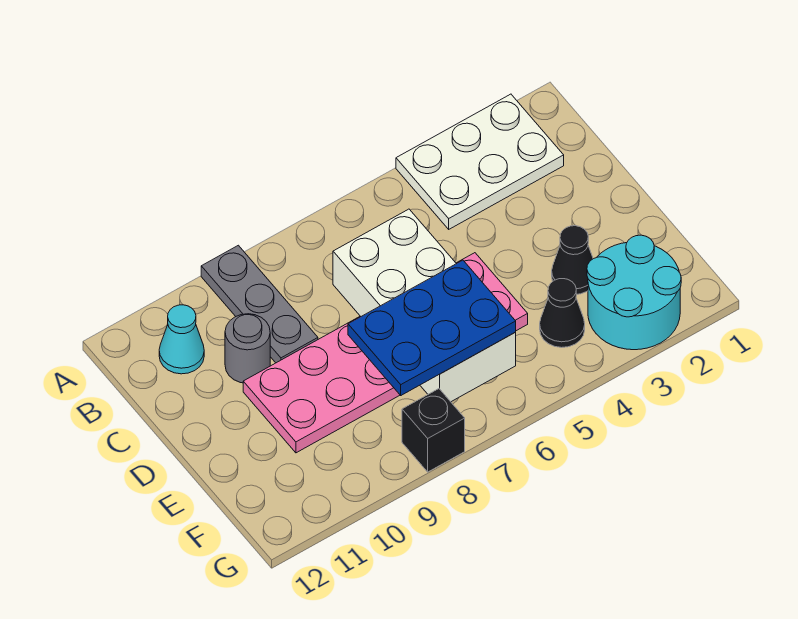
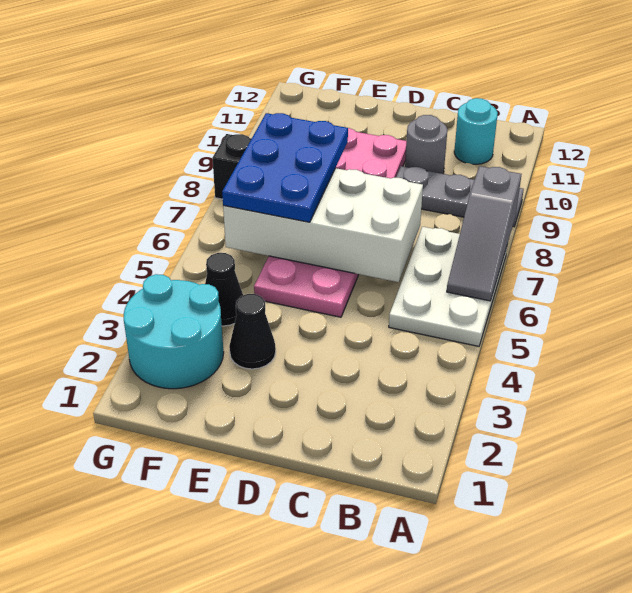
white plate A2:B4 level 1 -> white plate A5:B7 level 1
none -> grey slope A6:A8 level 2 top 8
cyan cone B11 level 1 -> cyan round brick B11 level 1

